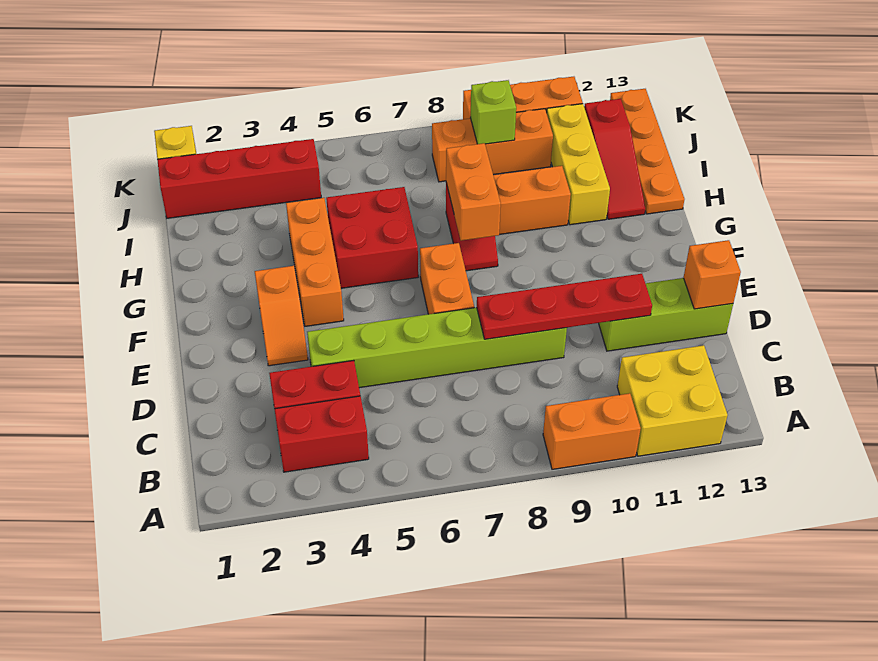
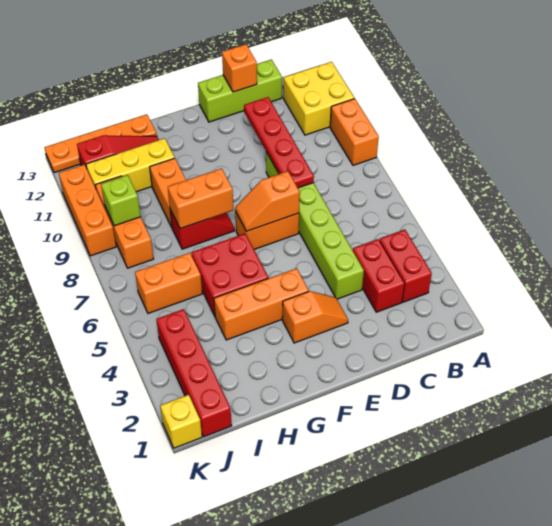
lime brick D11:D13 level 1 -> lime brick C13:E13 level 1
none -> orange slope E7:F7 level 2 top E
none -> orange brick I6:J6 level 1

